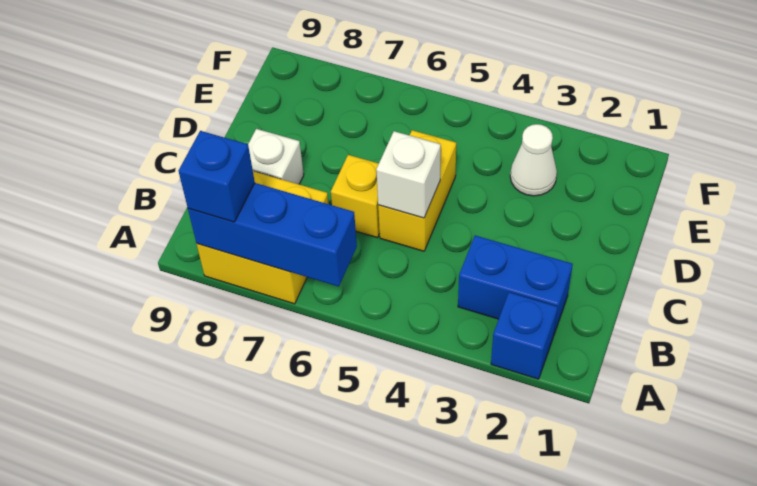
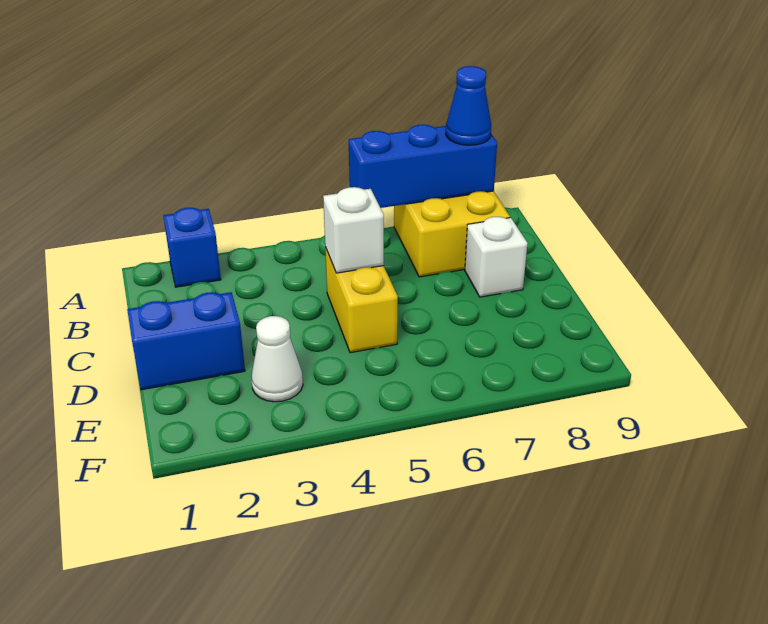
blue brick A8 level 3 -> blue cone A8 level 3
blue brick B2:B3 level 1 -> blue brick D1:D2 level 1
yellow brick C6 level 1 -> none

